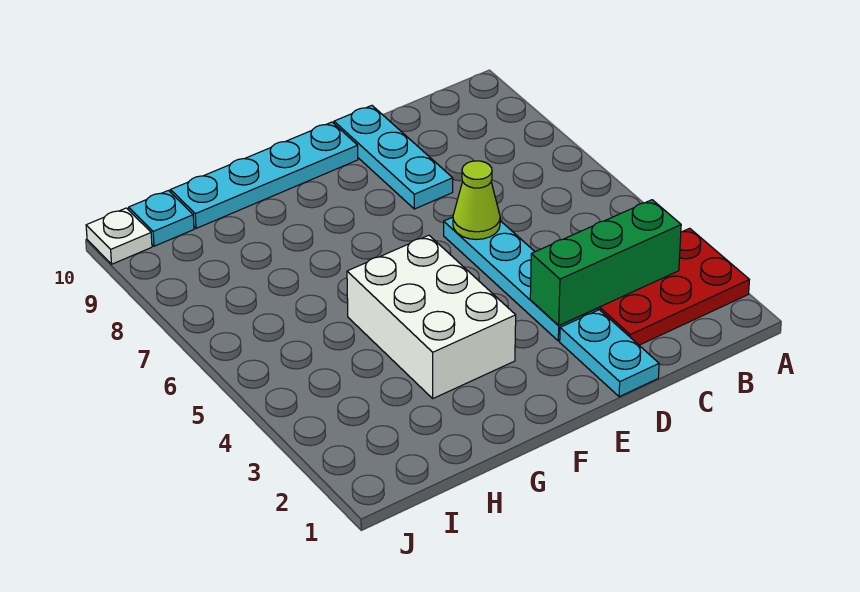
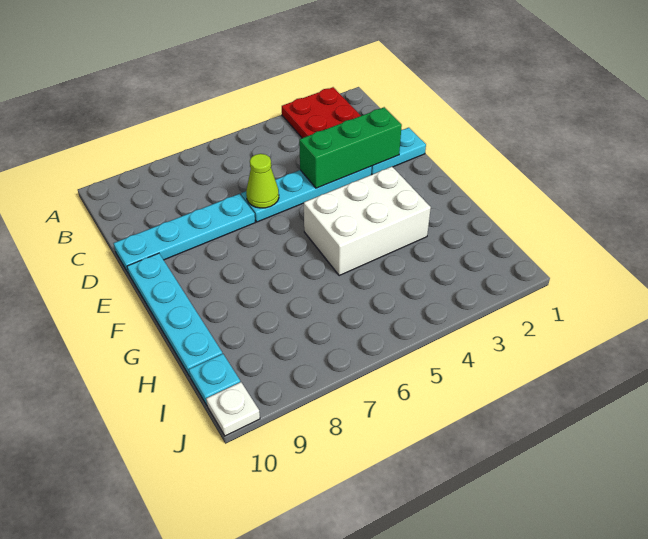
green brick B3:D3 level 2 -> green brick D2:D4 level 2
cyan plate D8:D10 level 1 -> cyan plate D7:D10 level 1

